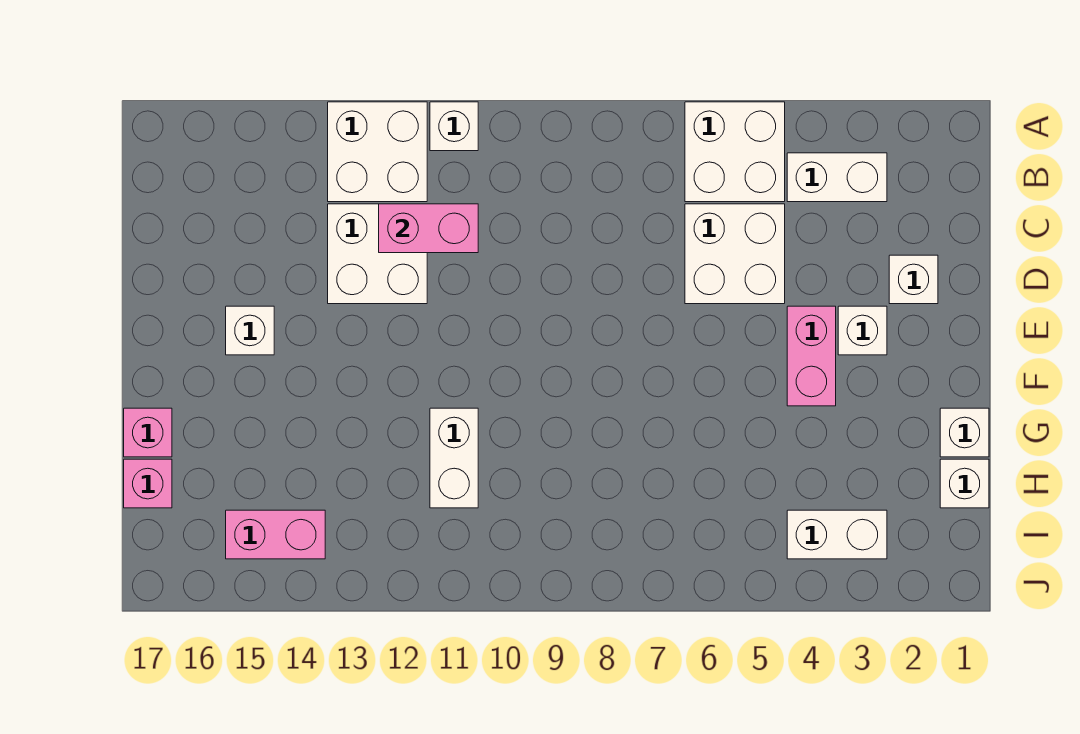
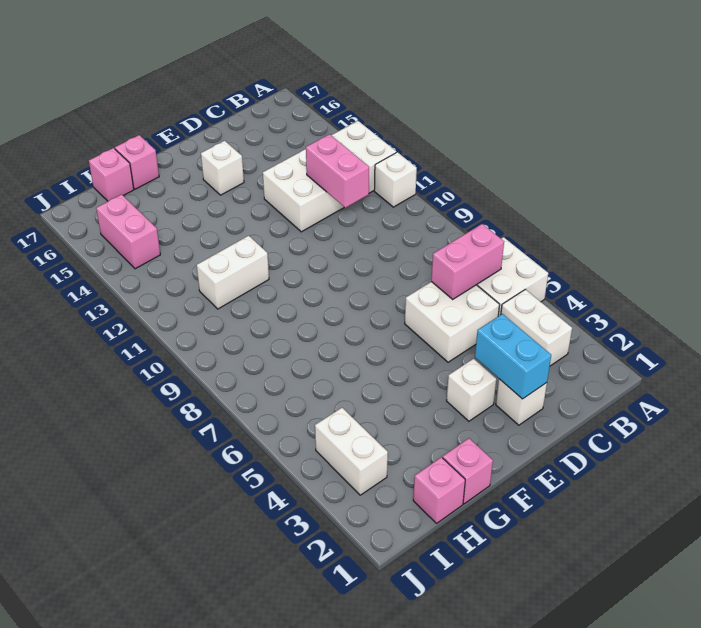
none -> cyan brick D2:D3 level 2
pink brick E4:F4 level 1 -> pink brick B6:C6 level 2
white brick G1 level 1 -> pink brick G1 level 1
white brick H1 level 1 -> pink brick H1 level 1

